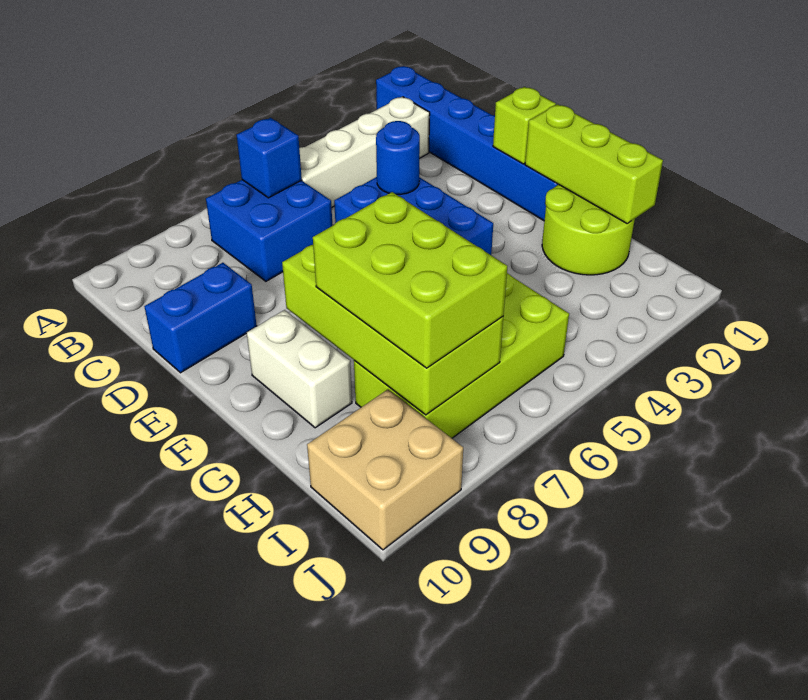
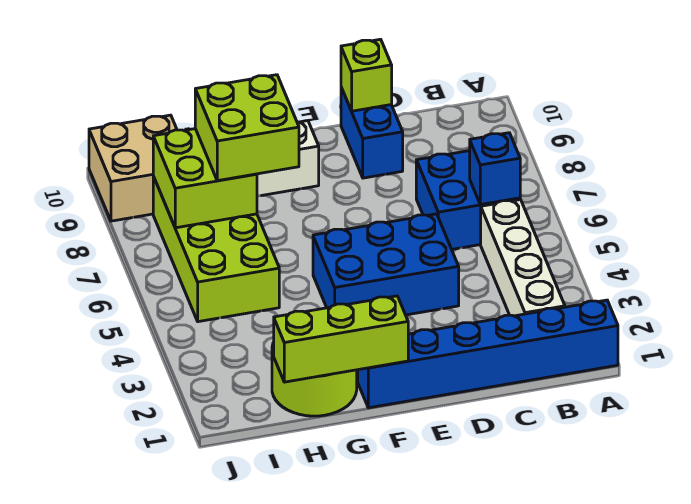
blue round brick D4 level 2 -> none
lime brick E1 level 2 -> lime brick D10 level 2
lime brick F7:I8 level 2 -> lime brick H7:I8 level 2
lime brick G7:I8 level 3 -> lime brick G7:H8 level 3

